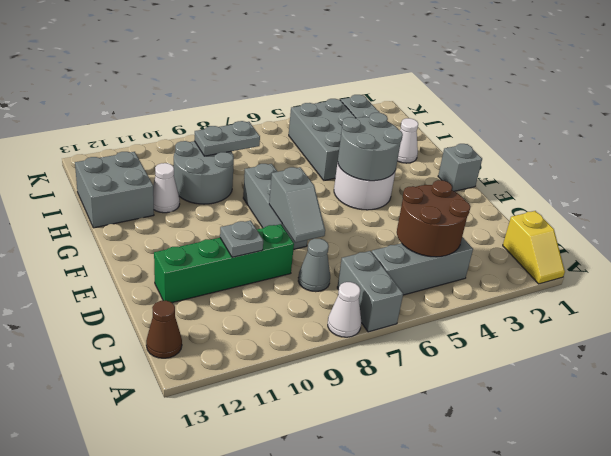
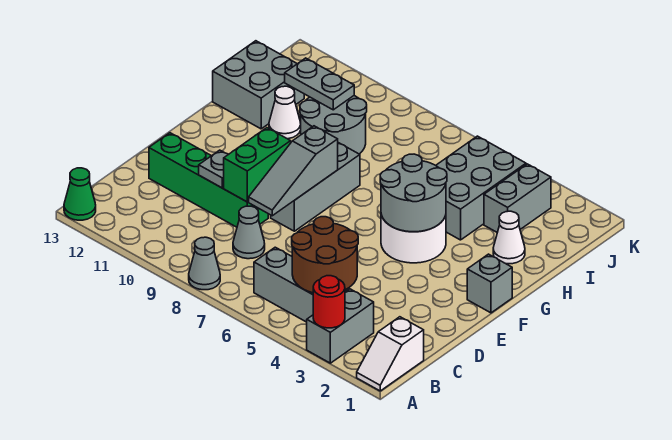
yellow slope A1:B1 level 1 top B -> white slope A1:B1 level 1 top B
none -> red round brick A3 level 2
grey brick A7:B7 level 1 -> grey brick A3:B3 level 1
white cone A8 level 1 -> grey cone A8 level 1
none -> green cone A13 level 1
brown cone B13 level 1 -> none
grey slope D8:E8 level 2 top E -> grey slope D8:F8 level 2 top F
none -> green brick D9:E9 level 2
grey plate I8:I9 level 2 -> grey plate I10:I11 level 2

